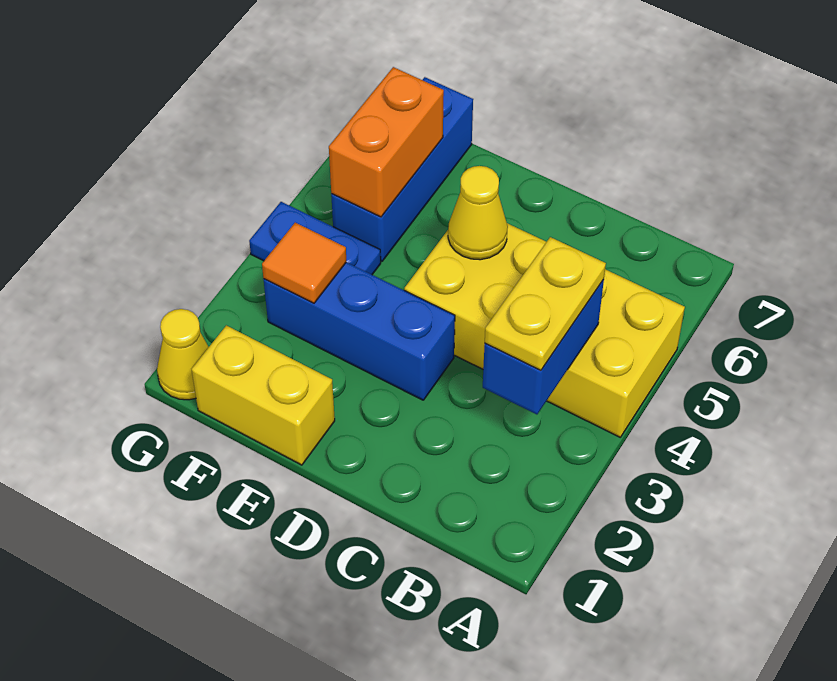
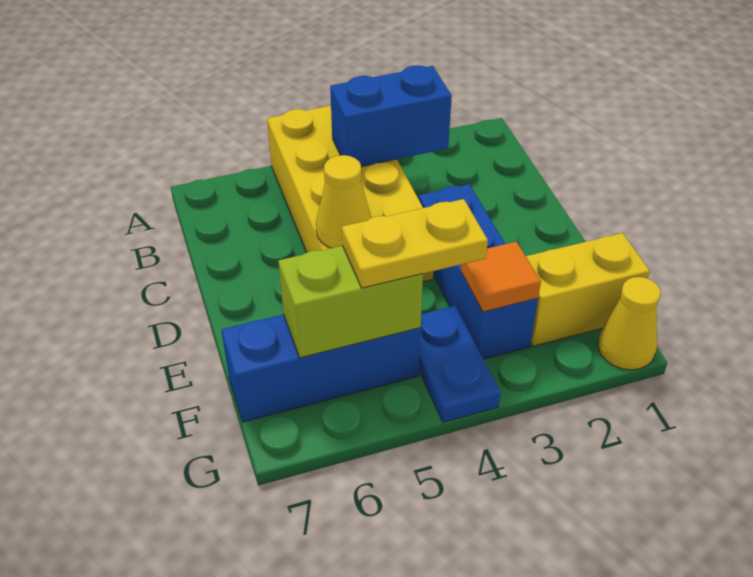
yellow plate B3:B4 level 3 -> yellow plate F4:F5 level 3
yellow brick E1:F1 level 1 -> yellow brick F1:F2 level 1
orange brick F5:F6 level 2 -> lime brick F5:F6 level 2

